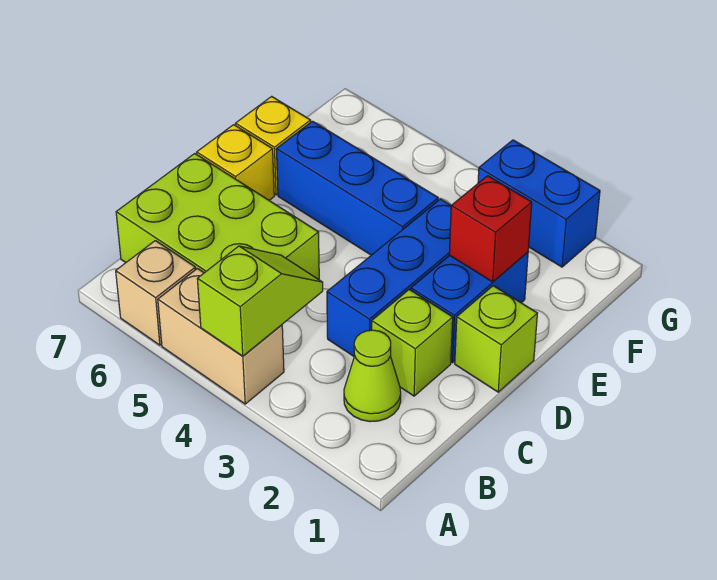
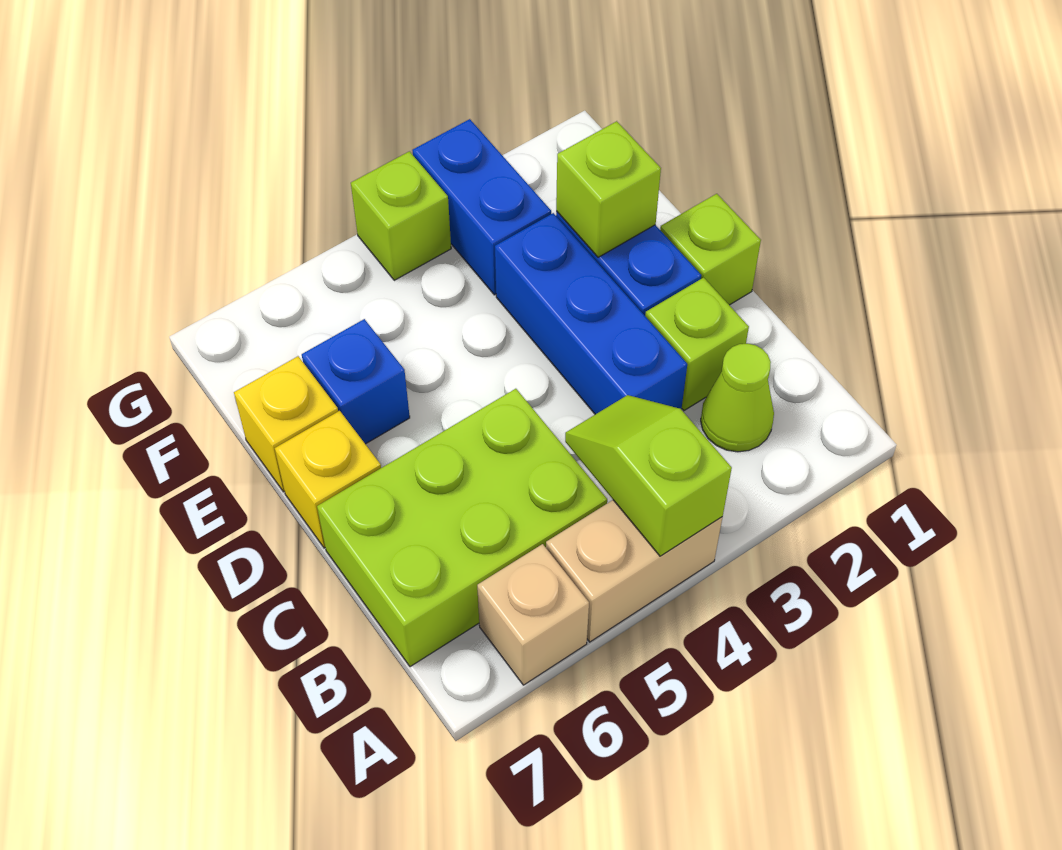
red brick E2 level 2 -> lime brick E2 level 2
blue brick E4:E6 level 1 -> blue brick E6 level 1
blue brick G2:G3 level 1 -> blue brick F3:G3 level 1
none -> lime brick G4 level 1

